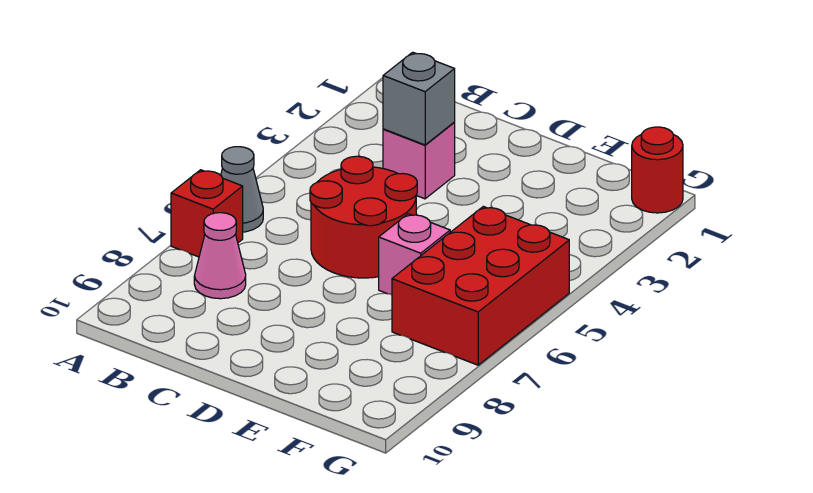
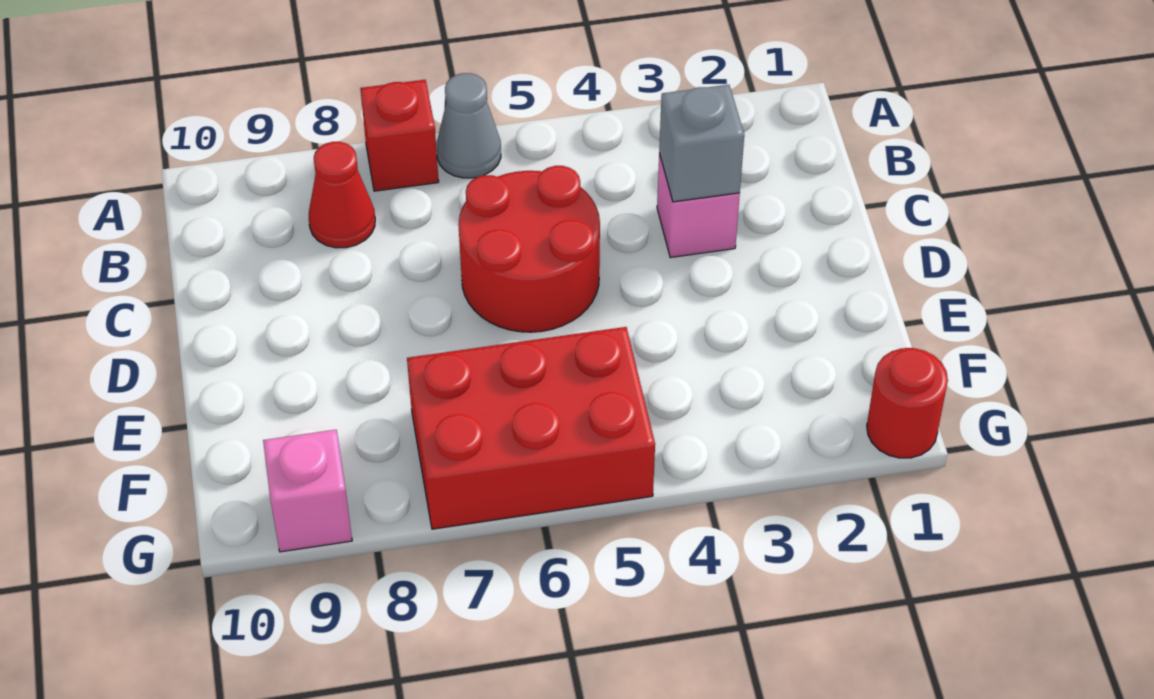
pink cone B8 level 1 -> red cone B8 level 1
pink brick E6 level 1 -> pink brick G9 level 1

